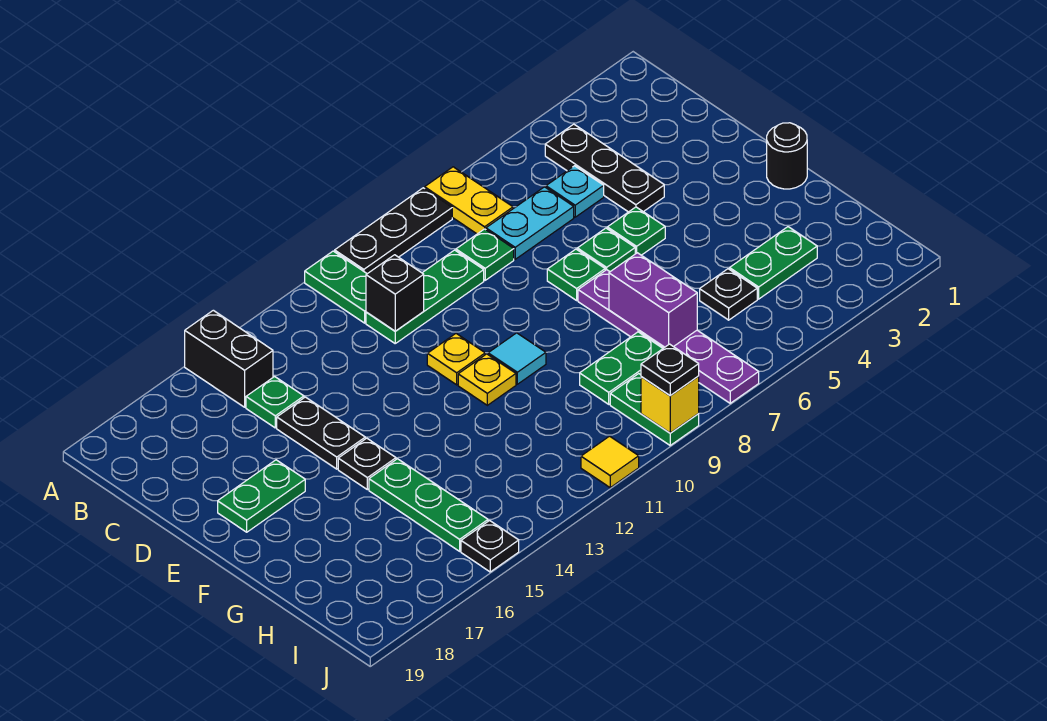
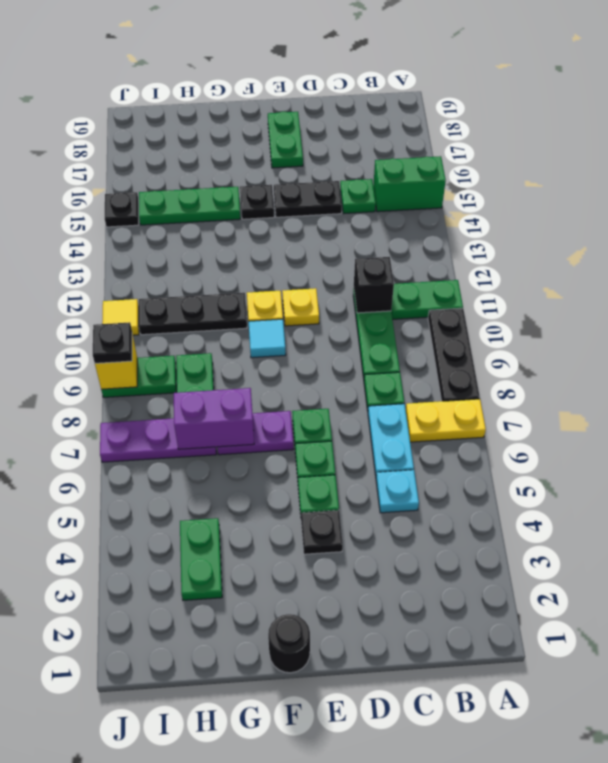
black brick A15:B15 level 1 -> green brick A15:B15 level 1
black plate B4:D4 level 1 -> black plate G11:I11 level 1
black plate H5 level 1 -> black plate E4 level 1

